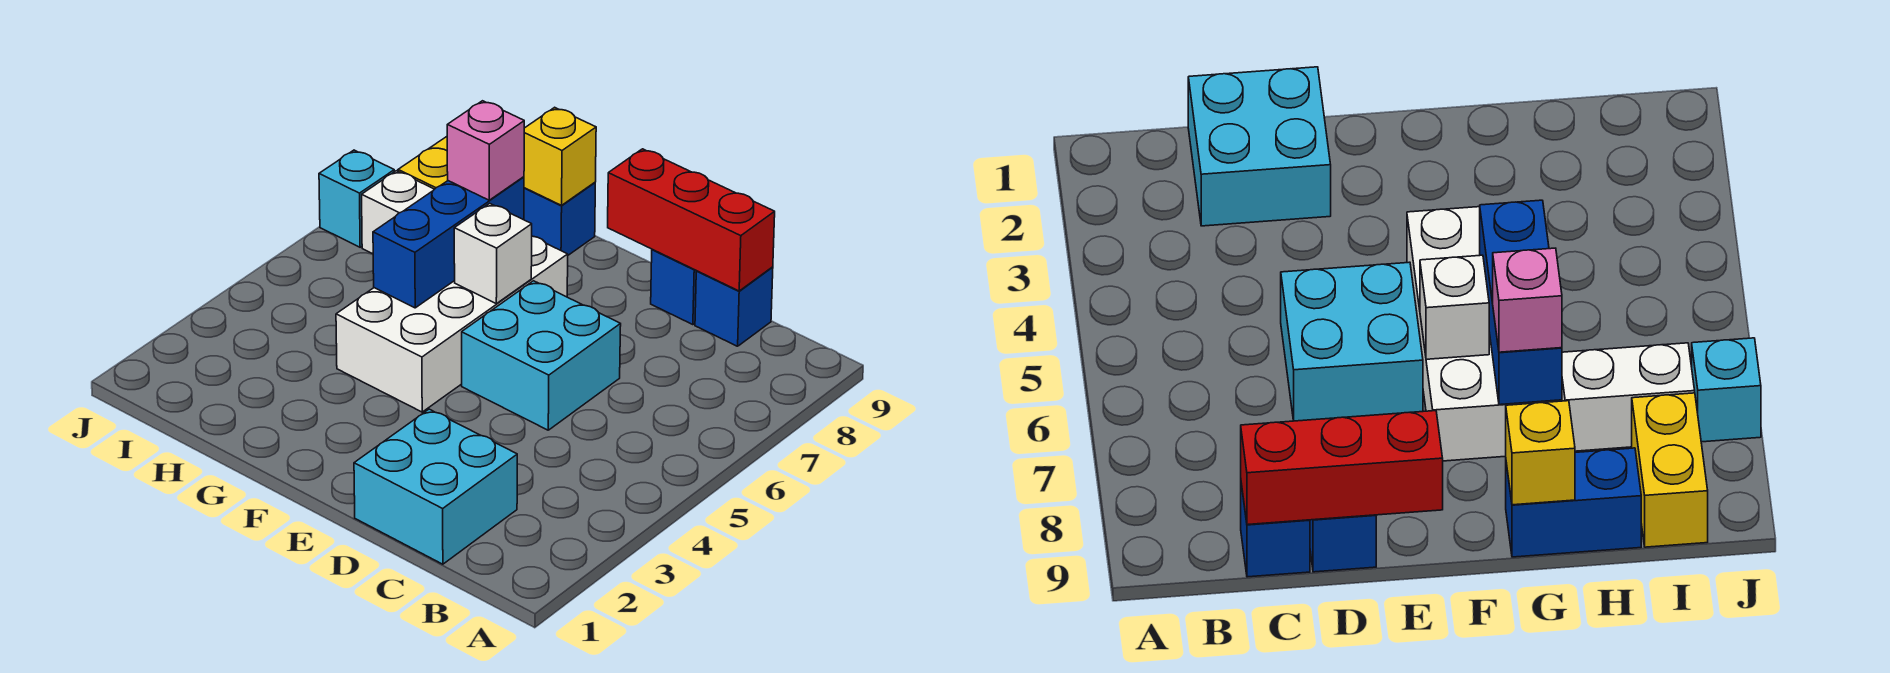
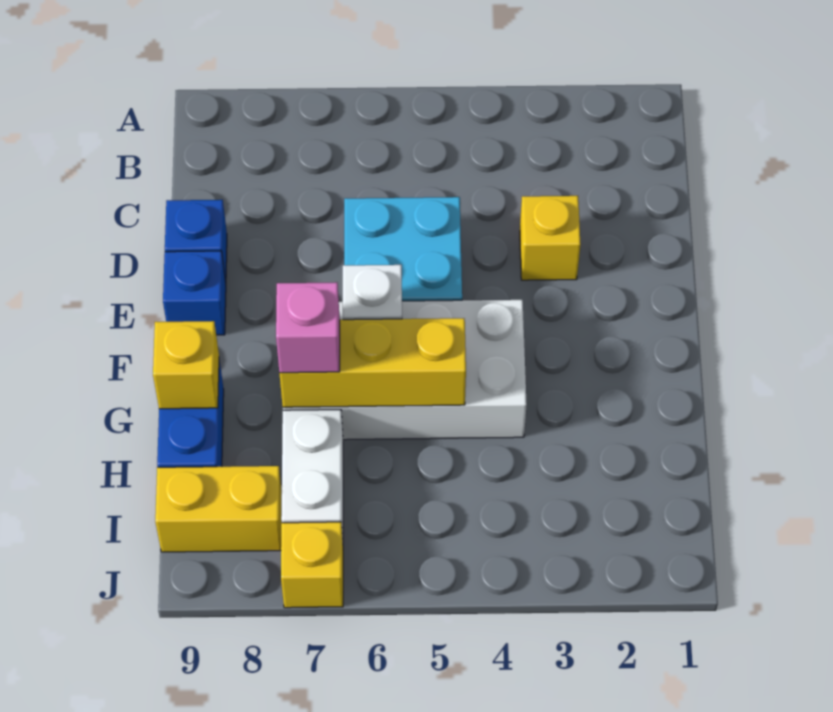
cyan brick C1:D2 level 1 -> none
blue brick C9 level 1 -> blue brick E9 level 1
red brick C9:E9 level 2 -> none
none -> yellow brick D3 level 1
blue brick G5:G7 level 2 -> yellow brick G5:G7 level 2
cyan brick J7 level 1 -> yellow brick J7 level 1

